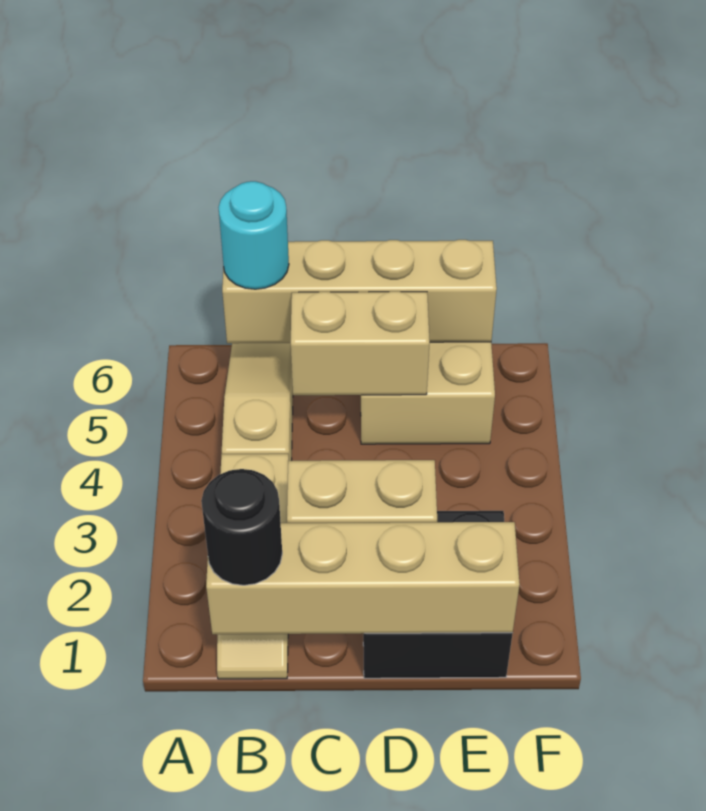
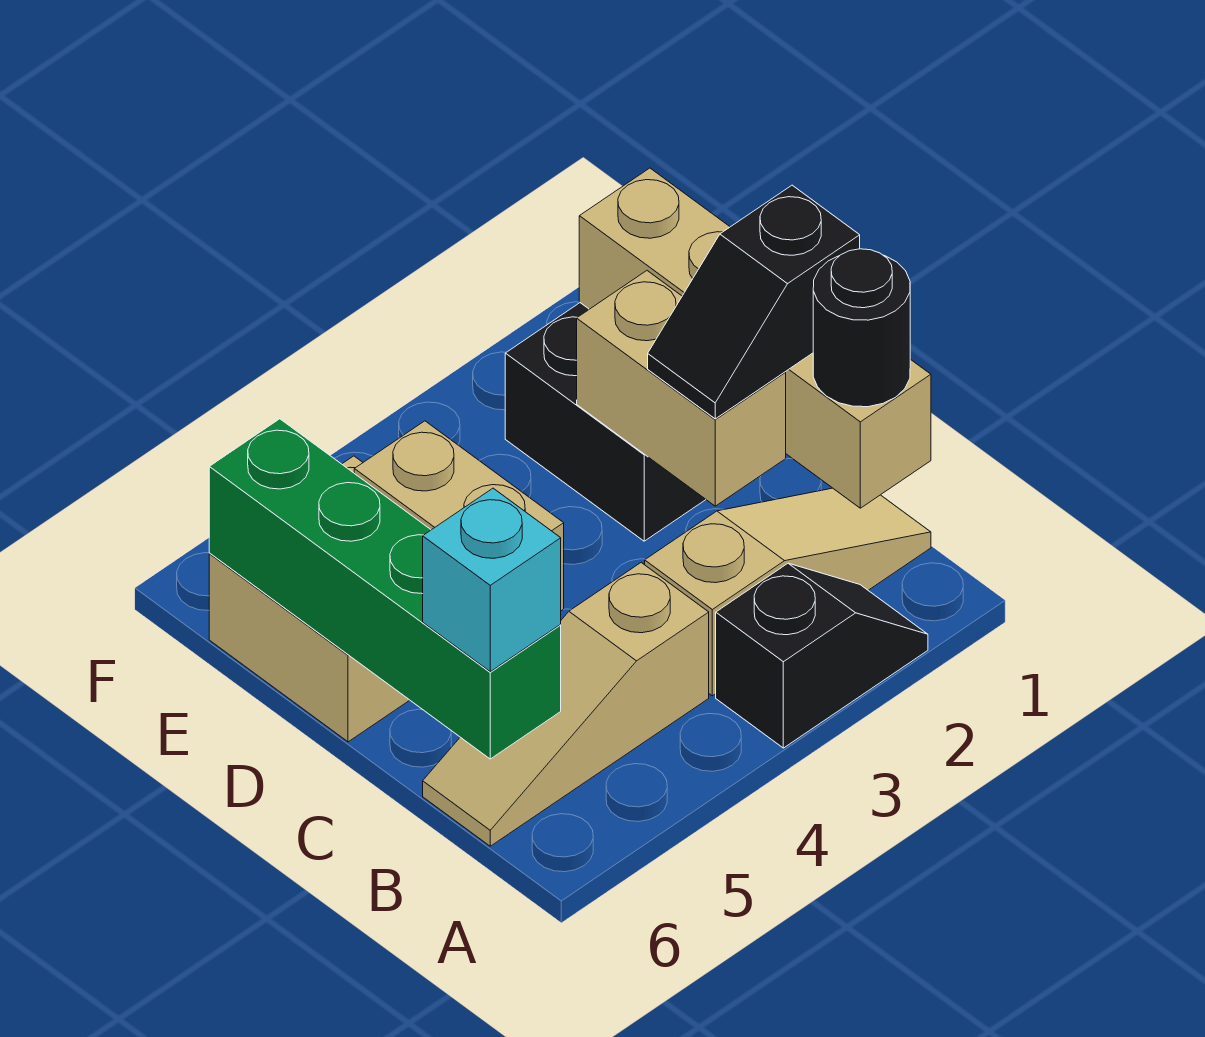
none -> black slope A2:A3 level 1 top 3
tan brick B6:E6 level 2 -> green brick B6:E6 level 2
cyan round brick B6 level 3 -> cyan brick B6 level 3
none -> black slope C1:C2 level 3 top 1

